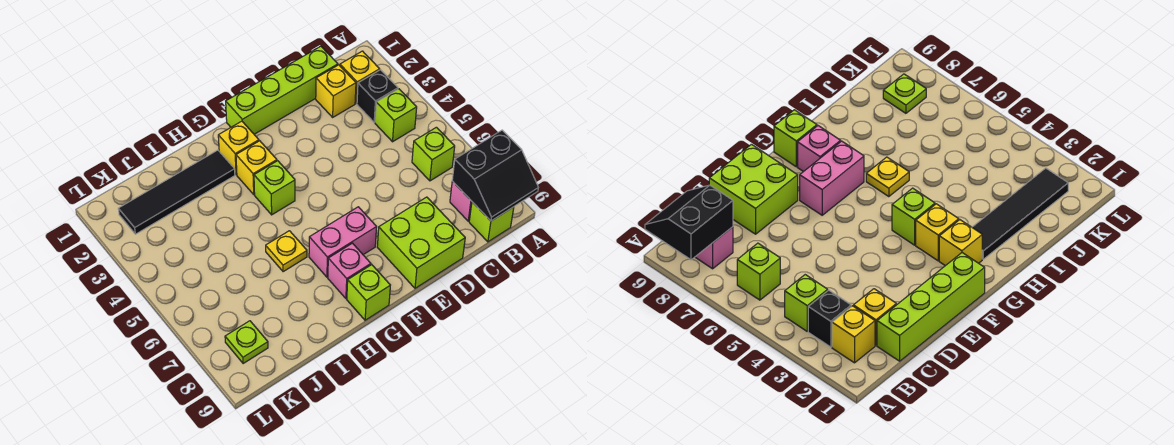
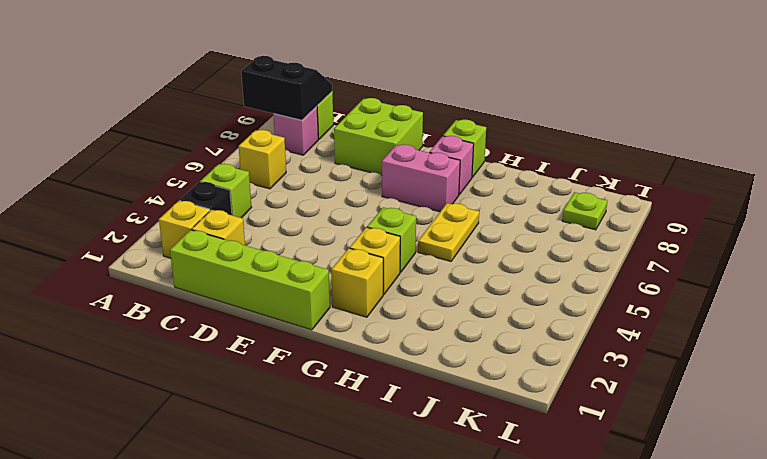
lime brick B6 level 1 -> yellow brick B6 level 1
black tile H2:K2 level 1 -> none
yellow plate H6 level 1 -> yellow plate H5:H6 level 1

